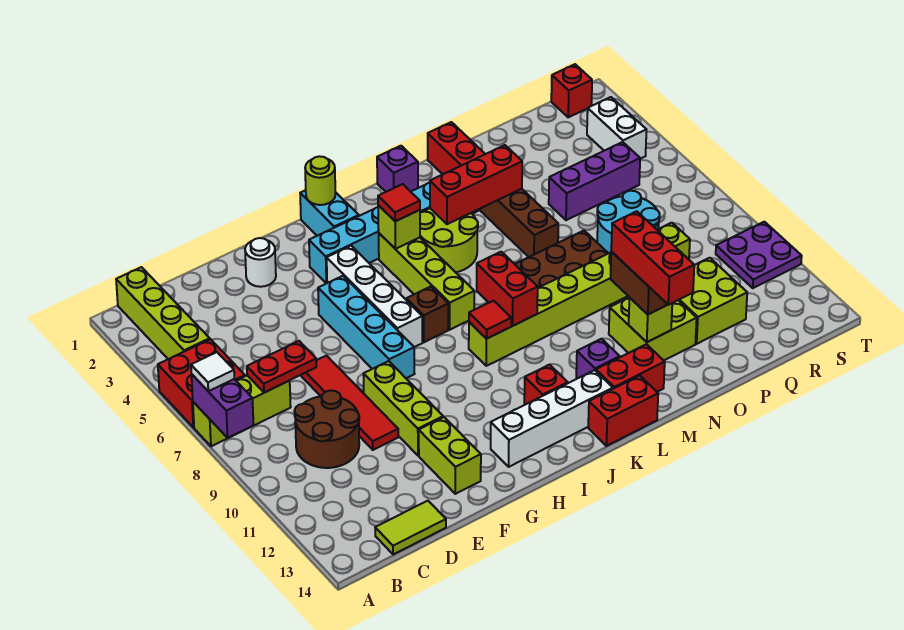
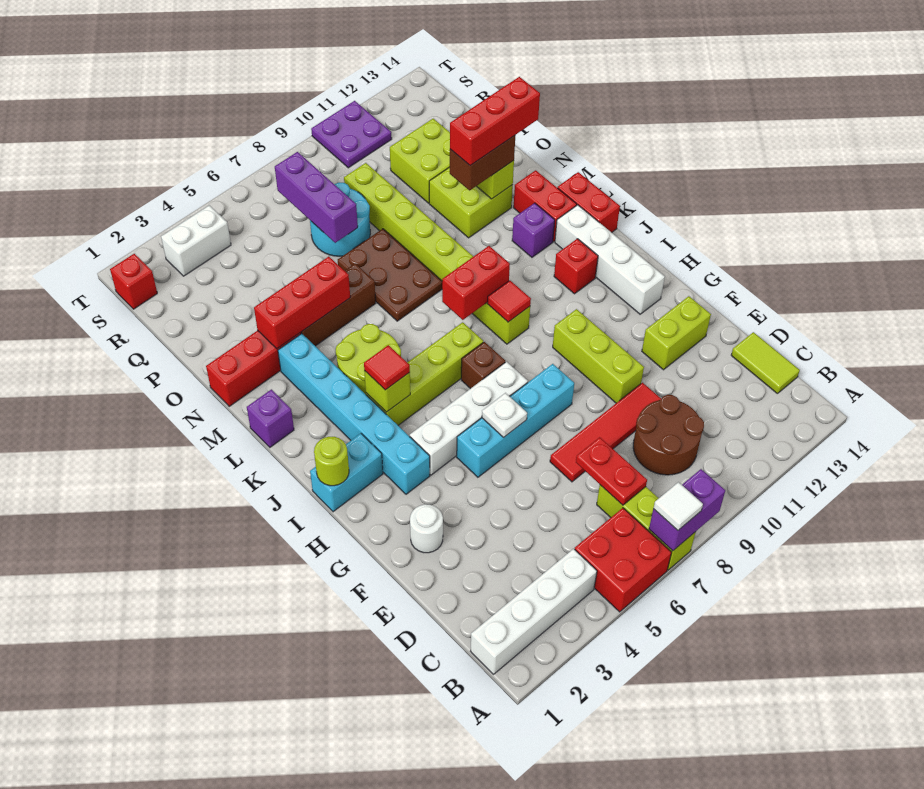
lime brick B1:B4 level 1 -> white brick B1:B4 level 1
lime brick F9:F11 level 1 -> lime brick F10:H10 level 1
none -> white plate G6 level 2
red brick L4:N4 level 2 -> red brick N3:N5 level 2
purple brick P5:R5 level 1 -> purple brick P7:R7 level 2

